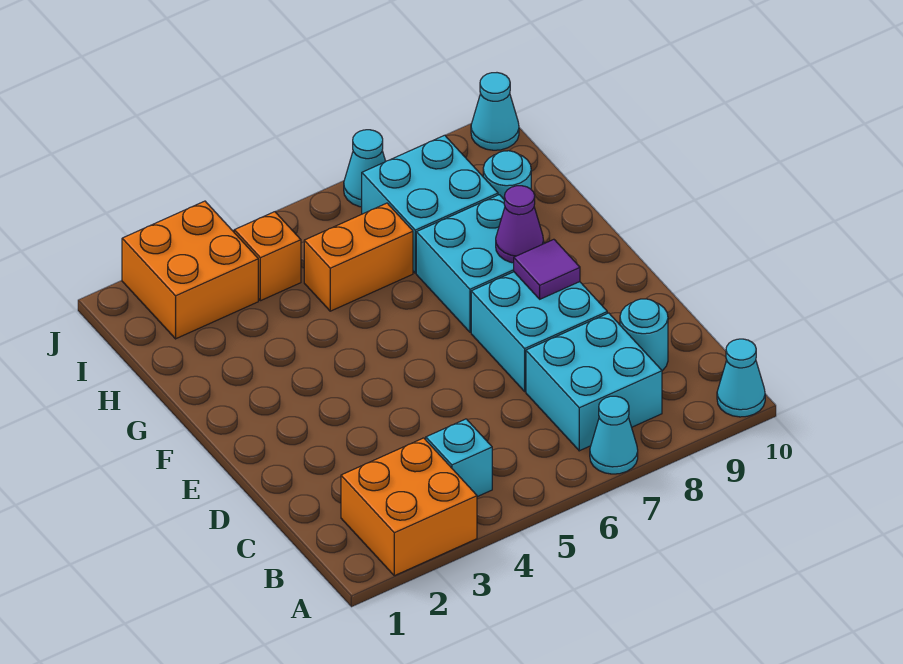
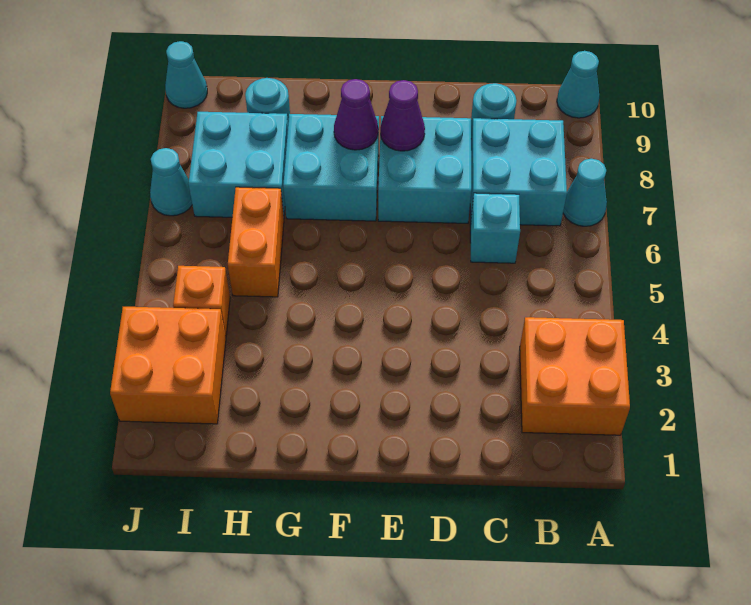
cyan brick B4 level 1 -> cyan brick C6 level 1
purple tile E8 level 2 -> purple cone E8 level 2

